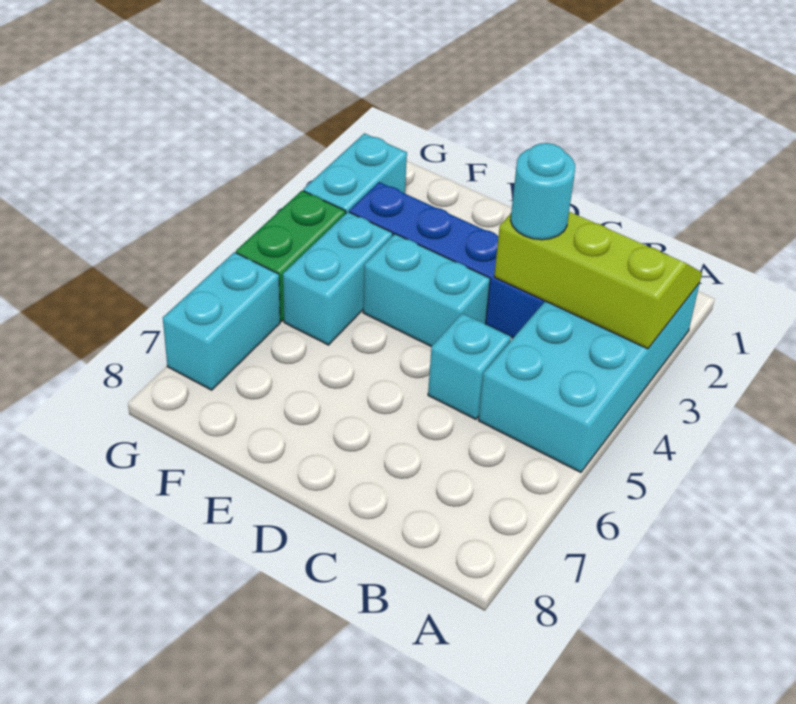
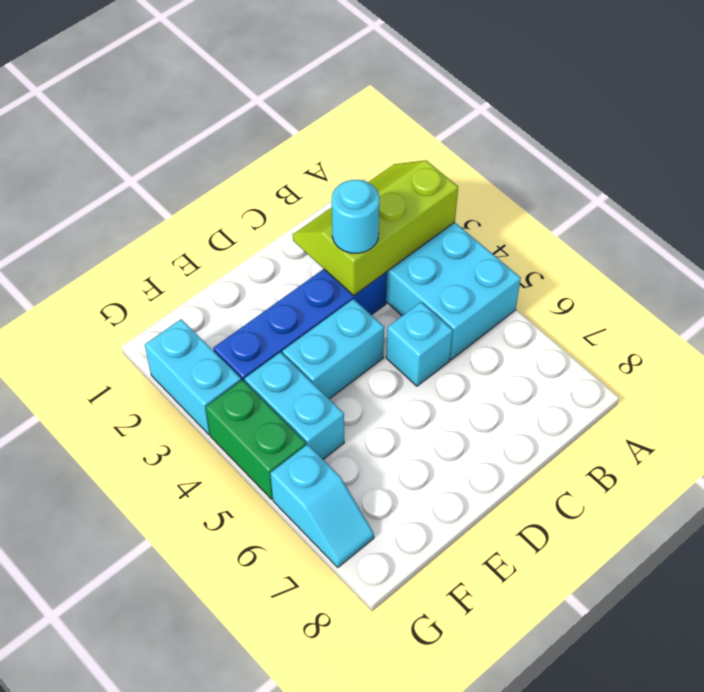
cyan brick G6:G7 level 1 -> cyan slope G6:G7 level 1 top 6

